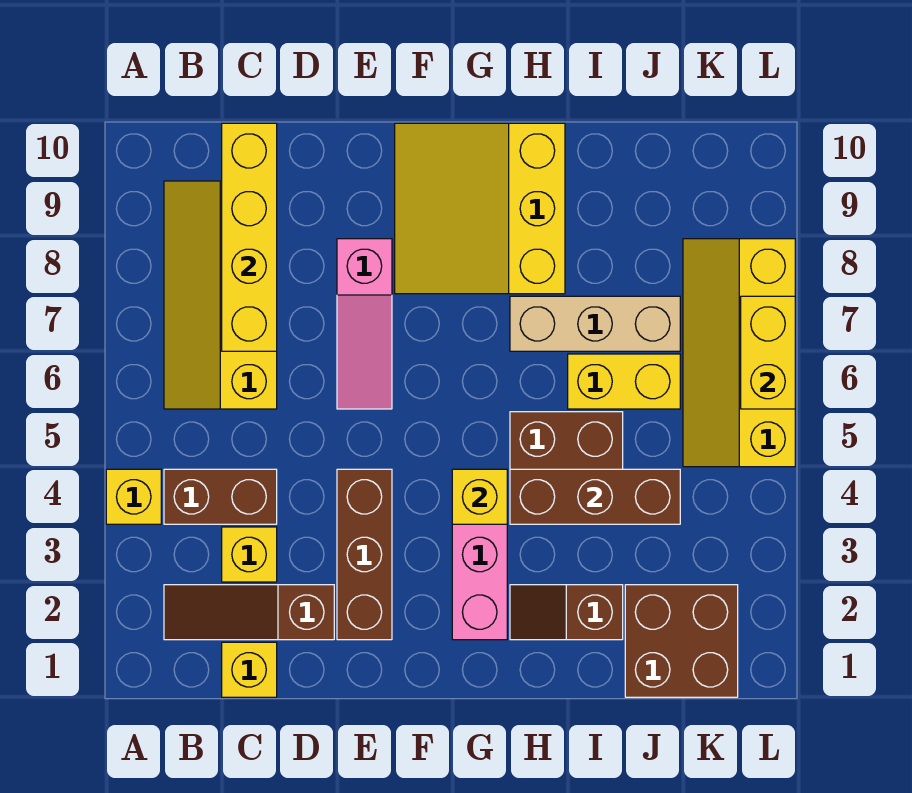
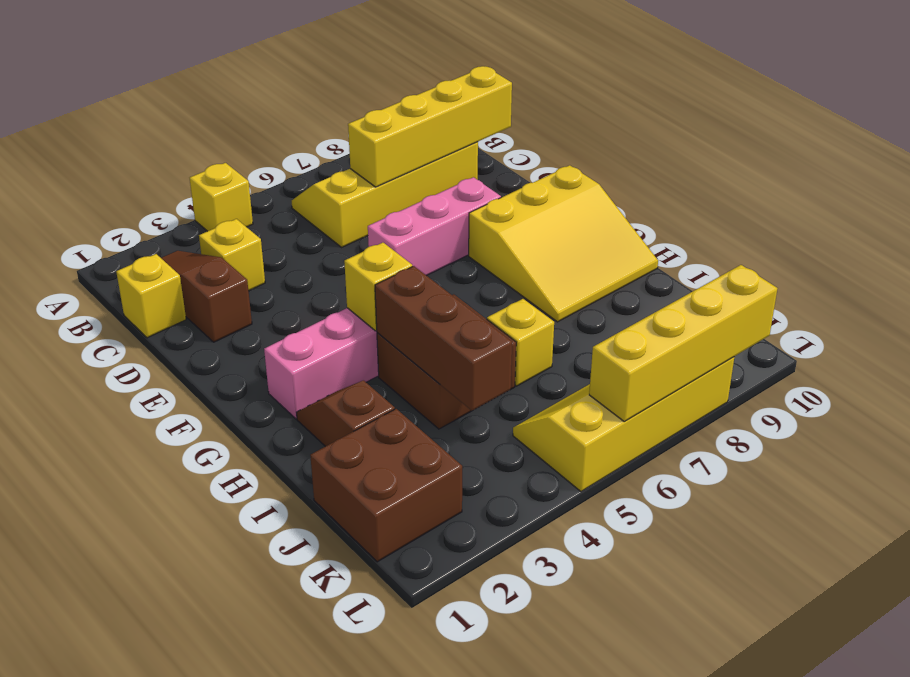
brown brick B4:C4 level 1 -> none
brown brick E2:E4 level 1 -> none
pink slope E6:E8 level 1 top 8 -> pink brick E6:E8 level 1
yellow slope F8:H10 level 1 top H -> yellow slope F8:H10 level 1 top F
tan brick H7:J7 level 1 -> none
yellow brick I6:J6 level 1 -> yellow brick I6 level 1
yellow brick L6:L7 level 2 -> yellow brick L6:L9 level 2

